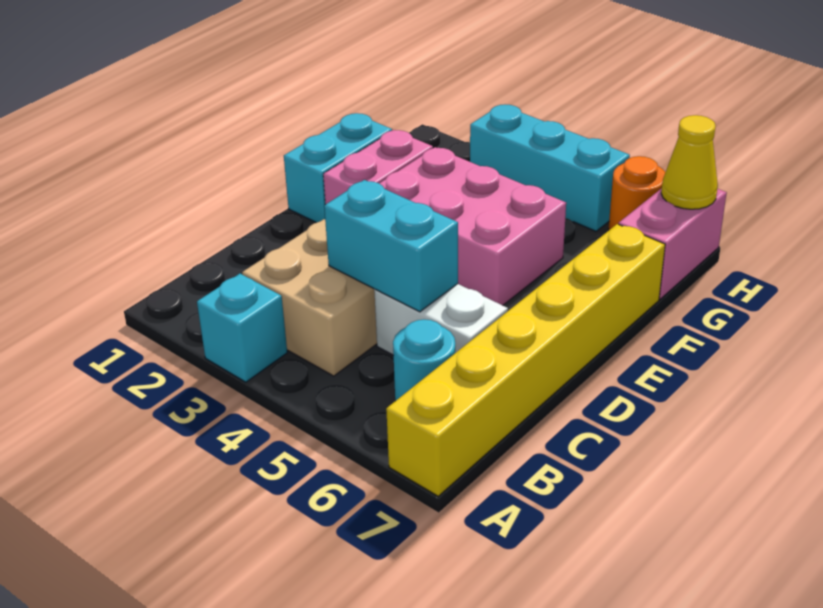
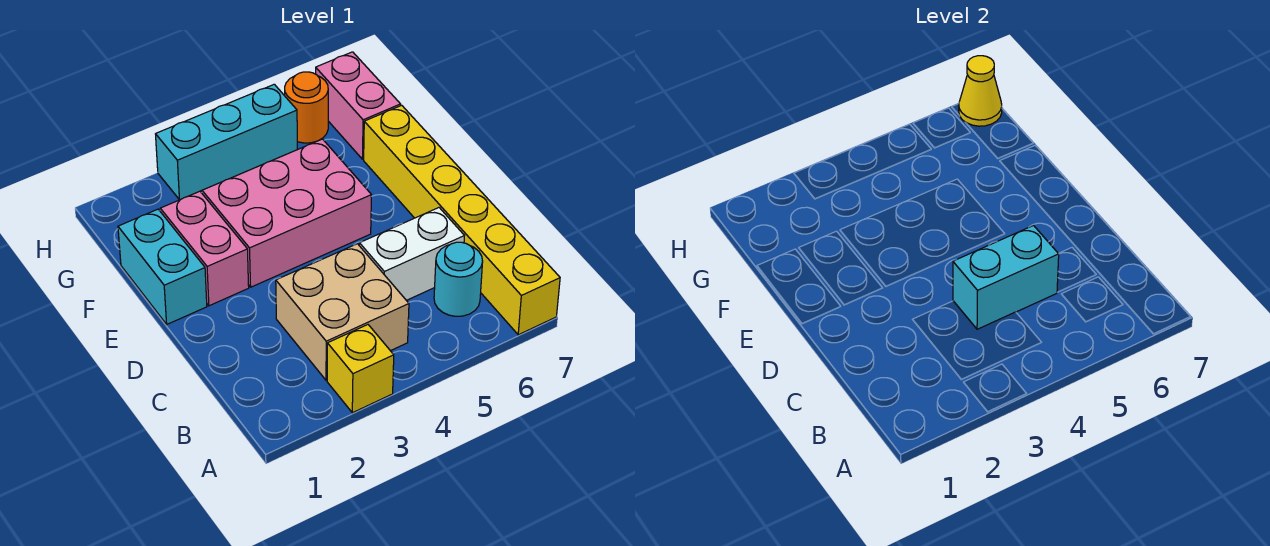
cyan brick A3 level 1 -> yellow brick A3 level 1

